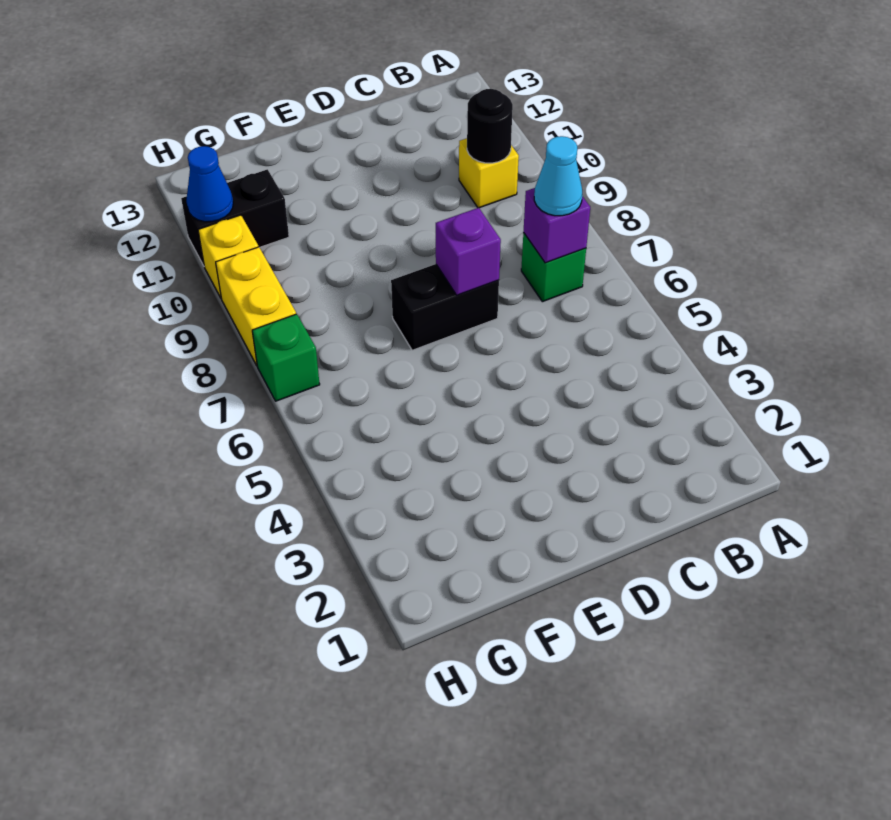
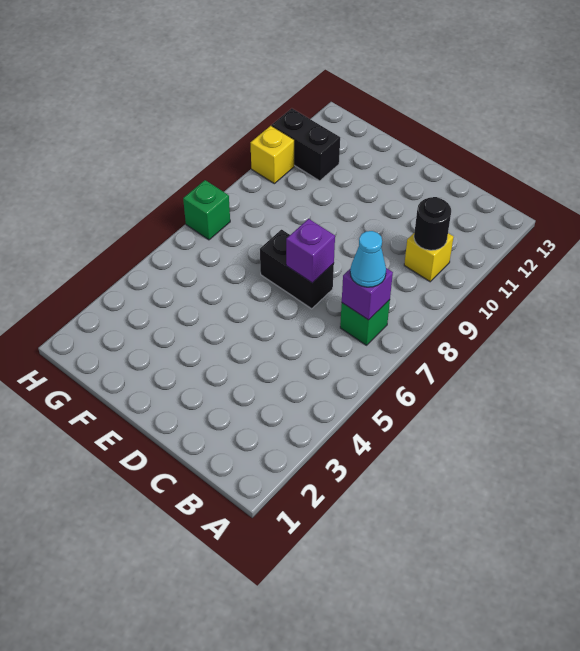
yellow brick H8:H9 level 1 -> none
blue cone H11 level 2 -> none

